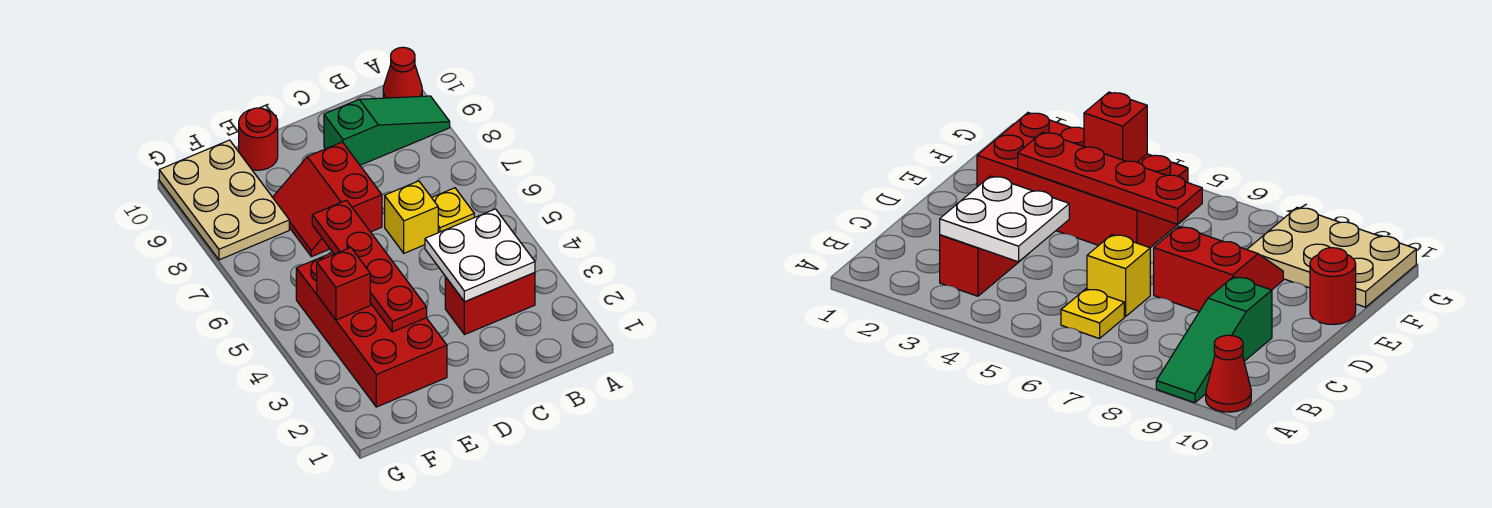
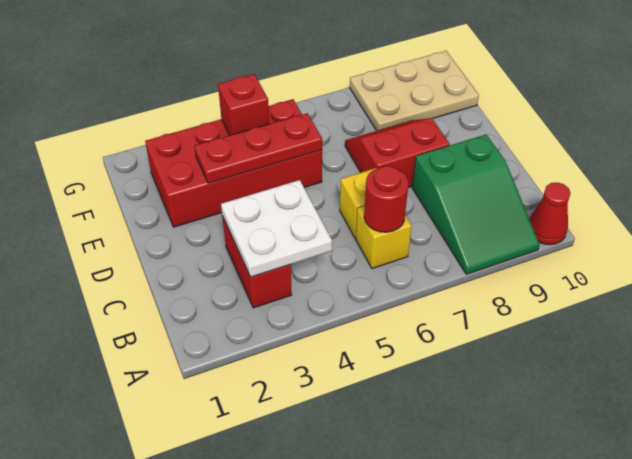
green slope A9:C9 level 1 top C -> green slope A8:C9 level 1 top C
yellow plate B6 level 1 -> yellow brick B6 level 1
red plate E3:E6 level 2 -> red plate E3:E5 level 2
red round brick E10 level 1 -> red round brick B6 level 2

